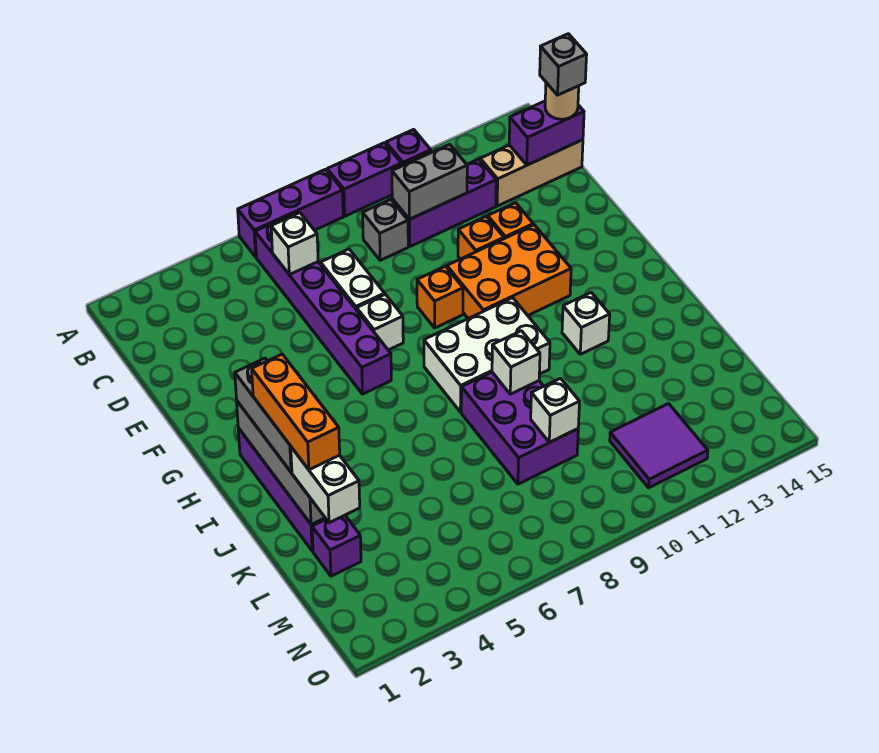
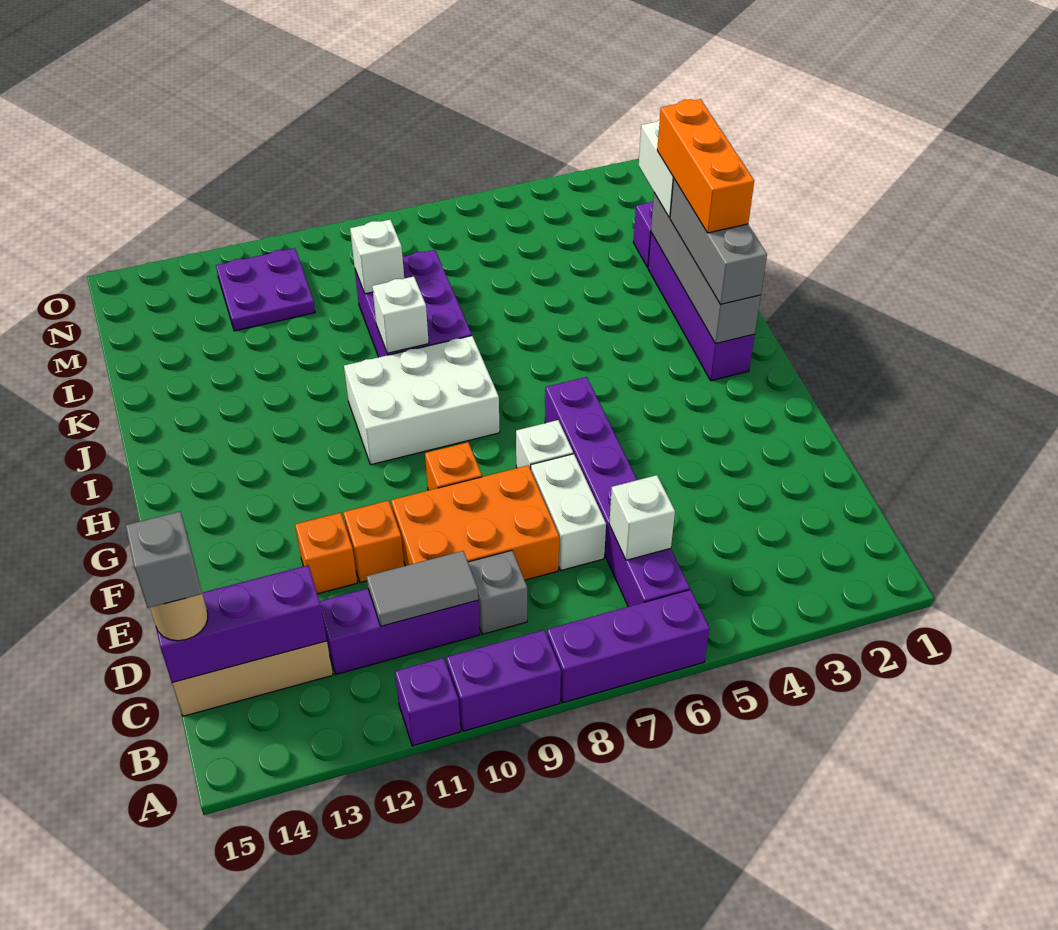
grey brick C10:C11 level 2 -> grey tile C10:C11 level 2
purple brick C14:C15 level 2 -> purple brick C13:C15 level 2
orange brick F10:G12 level 1 -> orange brick D8:E10 level 1
white brick I12 level 1 -> none
purple tile M11:N12 level 1 -> purple plate M11:N12 level 1

